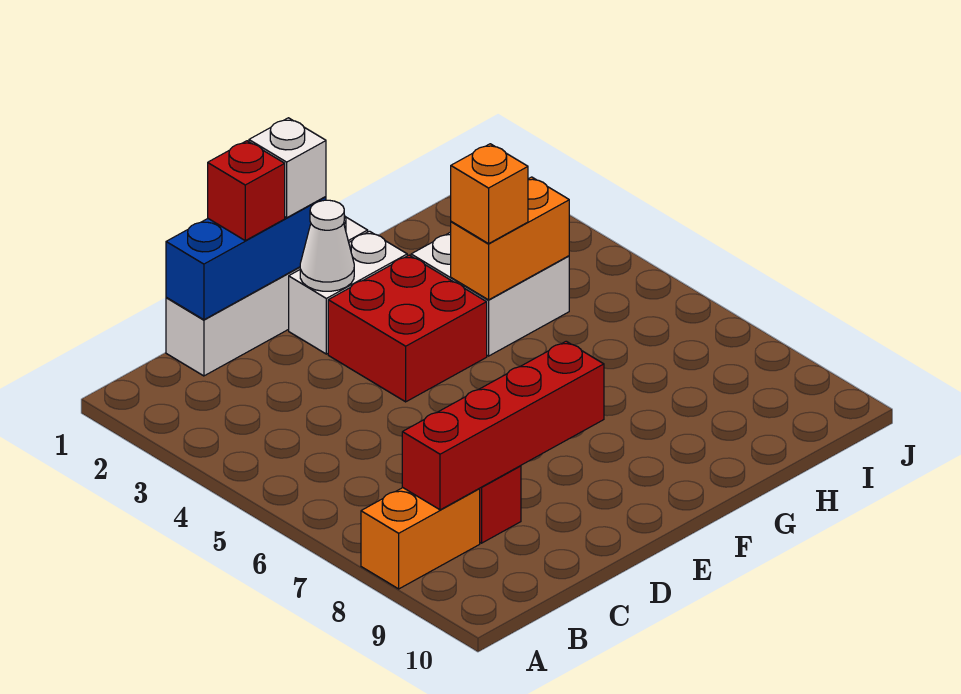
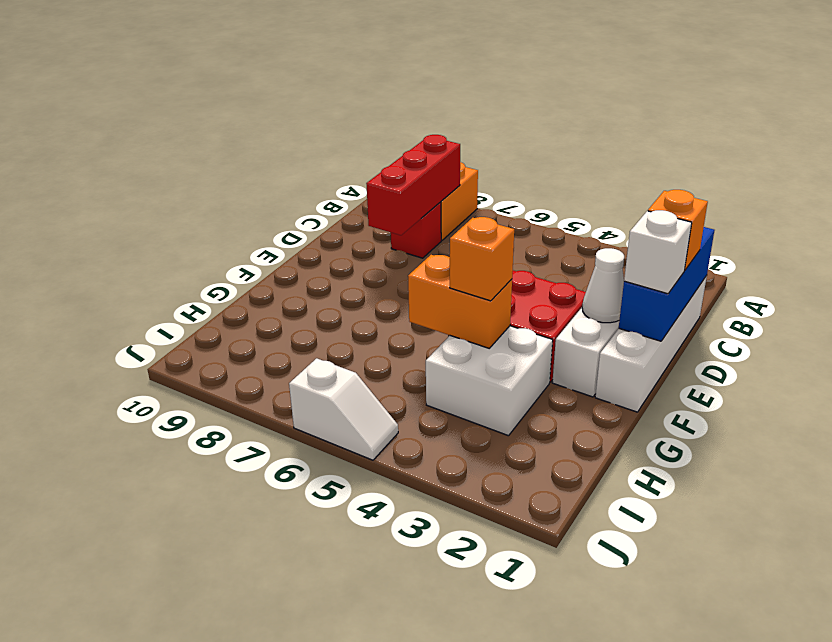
red brick B8:E8 level 2 -> red brick B8:D8 level 2
red brick D1 level 3 -> orange brick D1 level 3
orange brick G4:H4 level 2 -> orange brick G4:G5 level 2
none -> white slope J5:J6 level 1 top 6

